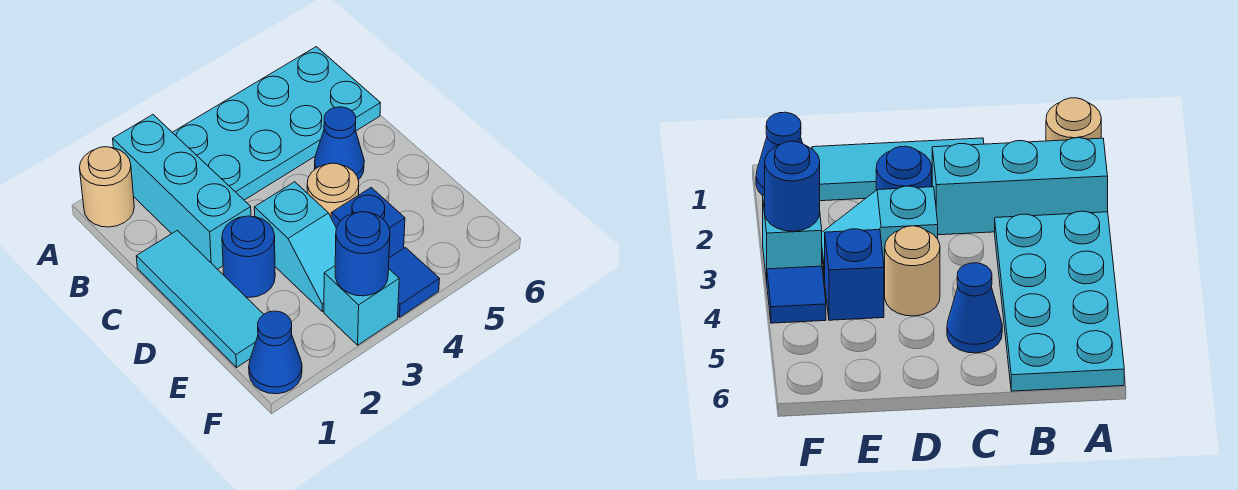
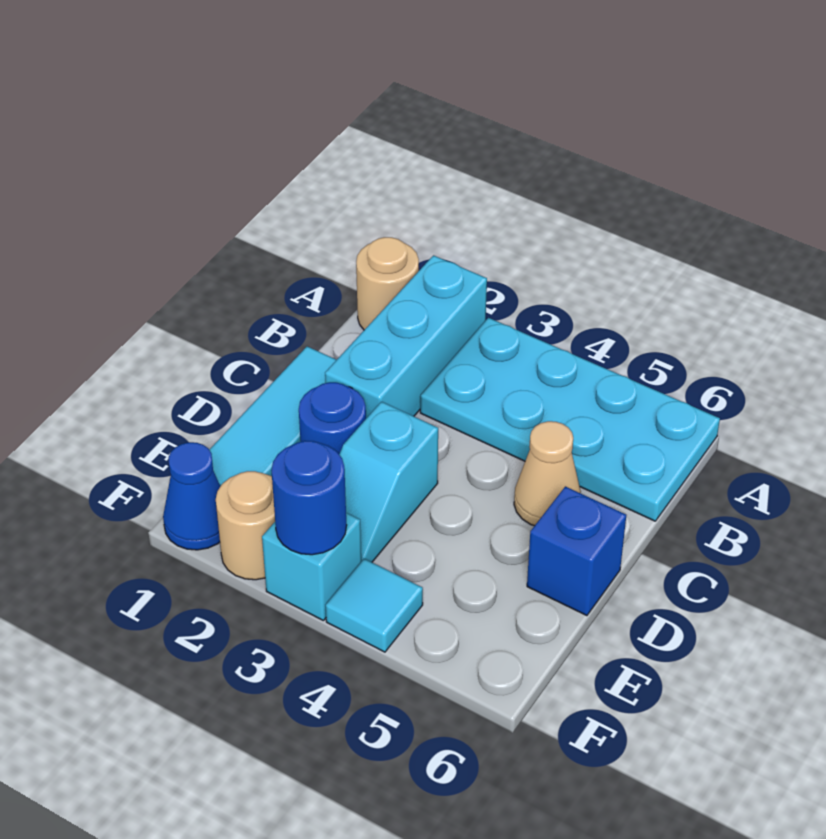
blue cone C5 level 1 -> tan cone C5 level 1
tan round brick D4 level 1 -> tan round brick F2 level 1
blue brick E4 level 1 -> blue brick D6 level 1
blue tile F4 level 1 -> cyan tile F4 level 1

